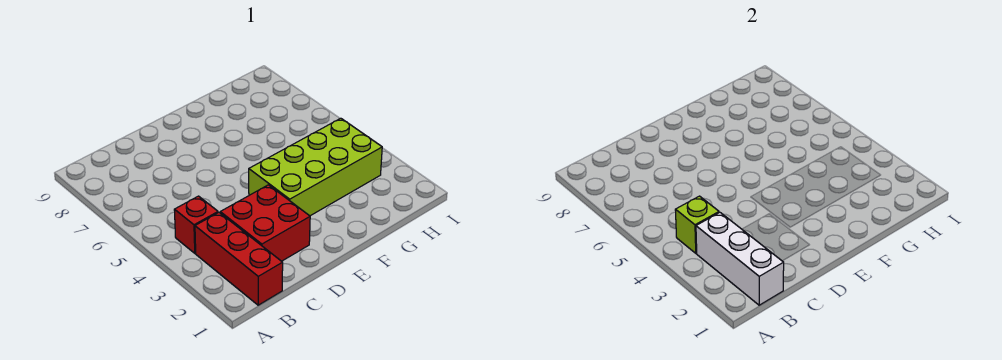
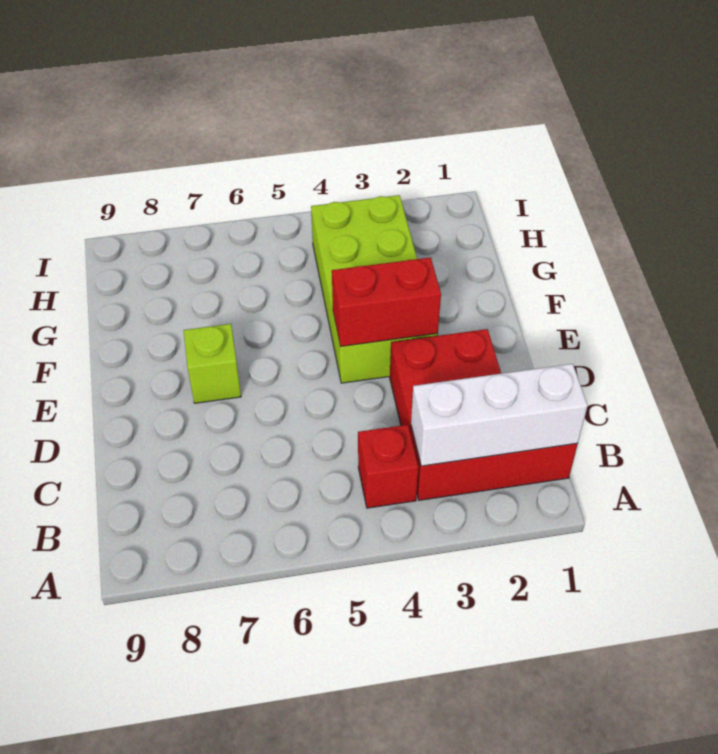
lime brick B4 level 2 -> lime brick E7 level 1
none -> red brick E3:E4 level 2

